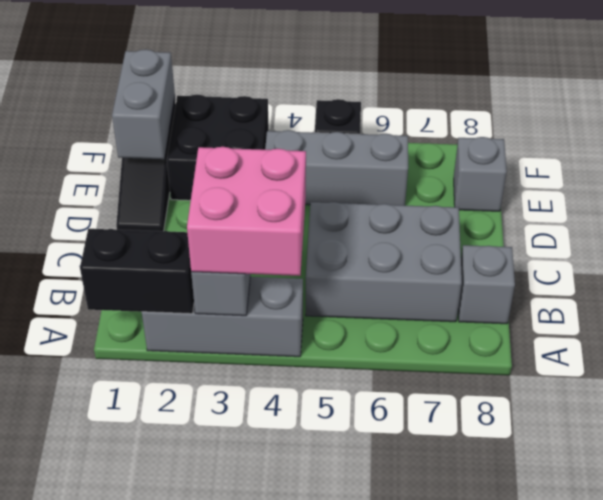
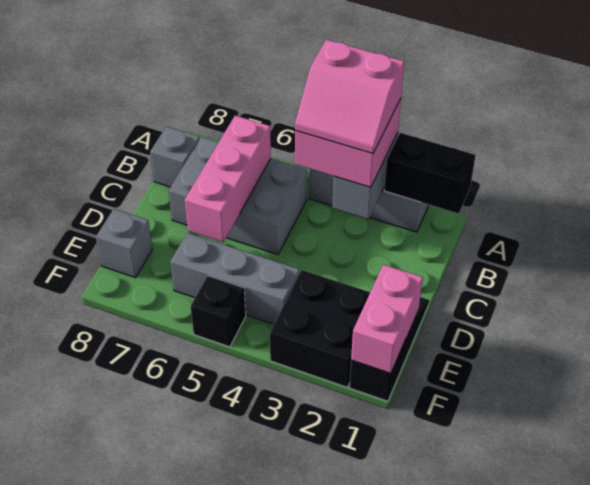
none -> pink slope A3:B4 level 4 top A
none -> pink brick B6:D6 level 2
grey brick E1:F1 level 2 -> pink brick E1:F1 level 2

